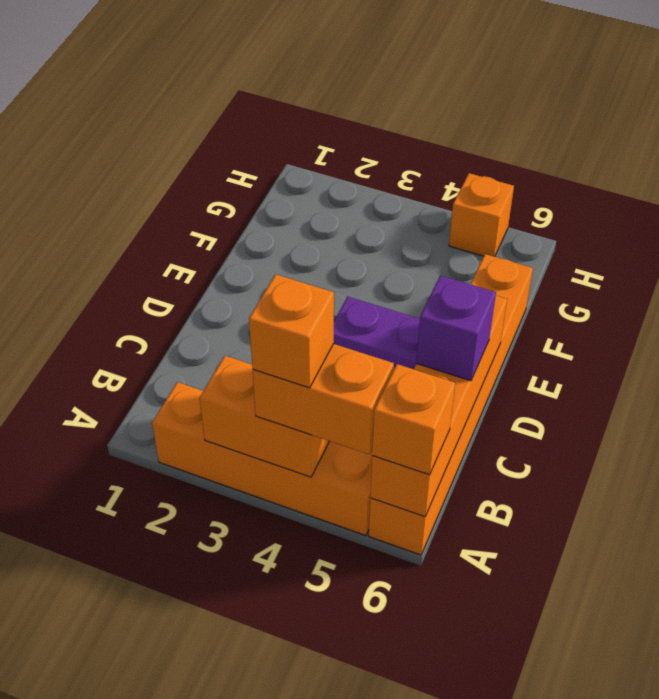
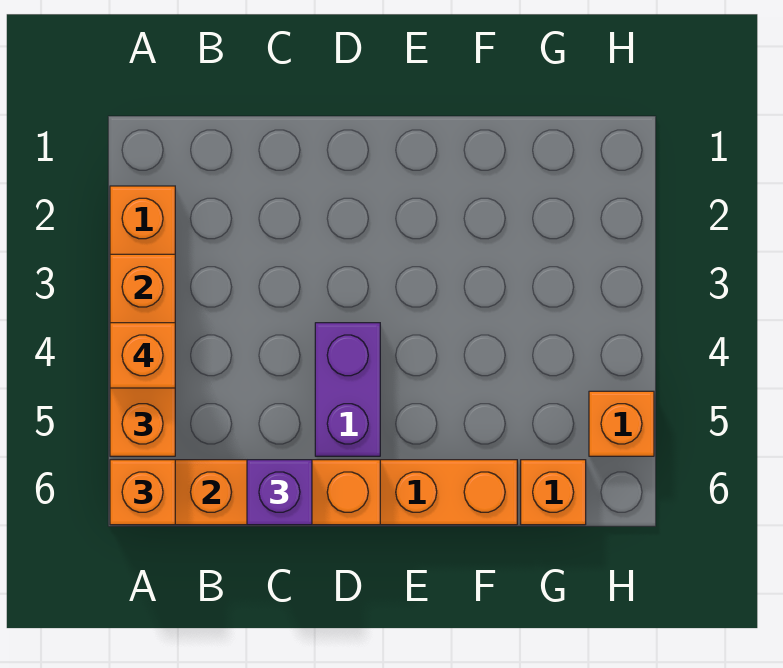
none -> orange brick G6 level 1

